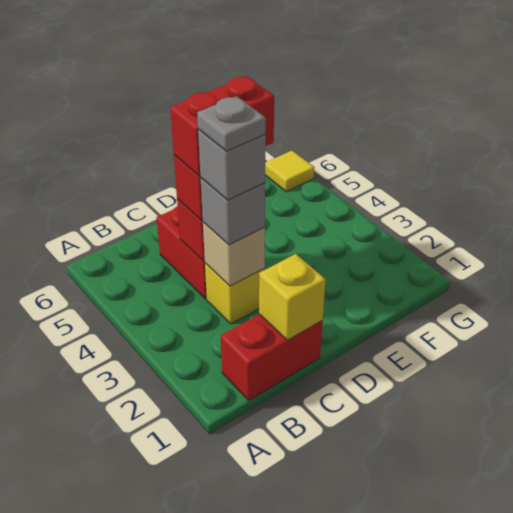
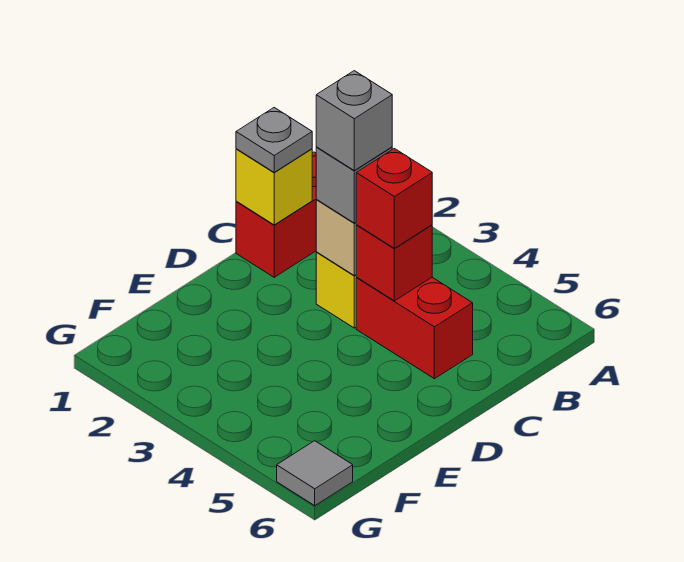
grey plate C3 level 5 -> grey plate C1 level 3
red brick C4:D4 level 4 -> none
yellow tile G6 level 1 -> grey tile G6 level 1

